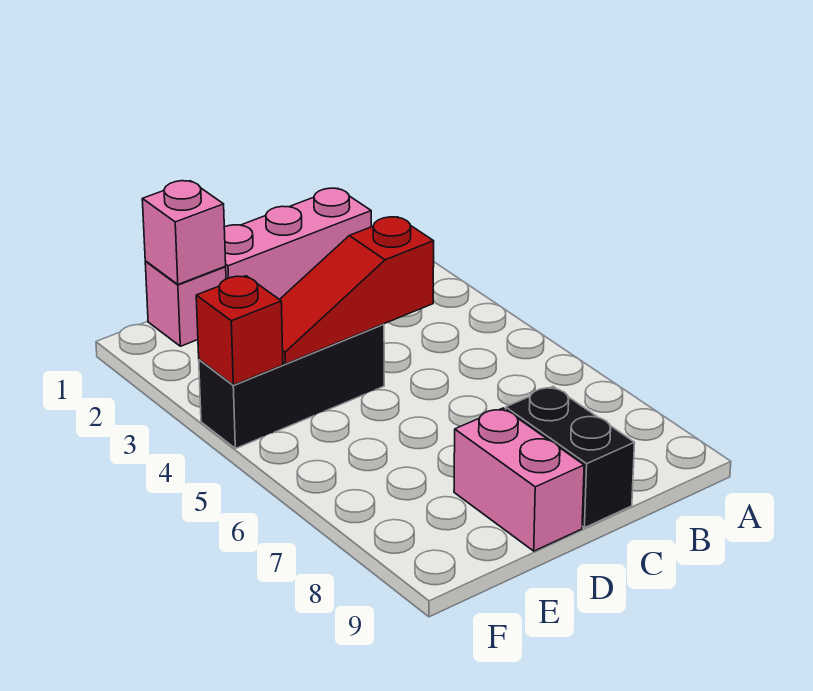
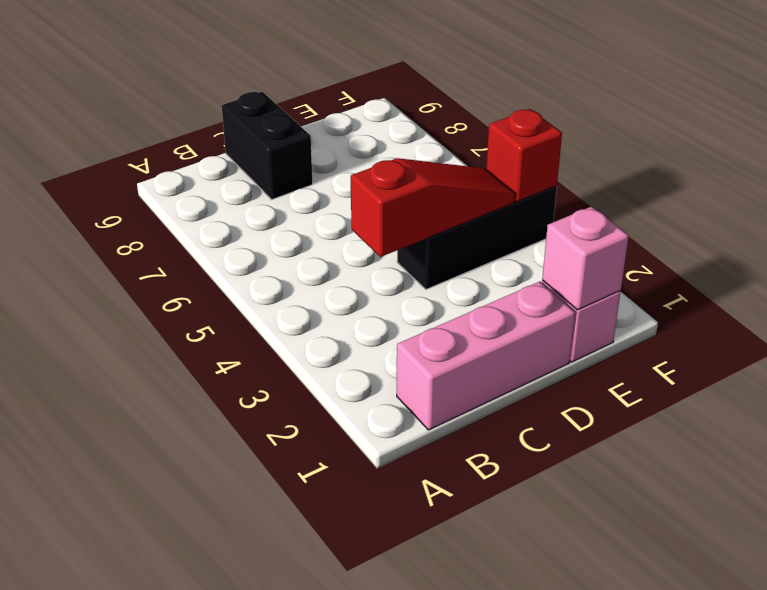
pink brick D8:D9 level 1 -> none

